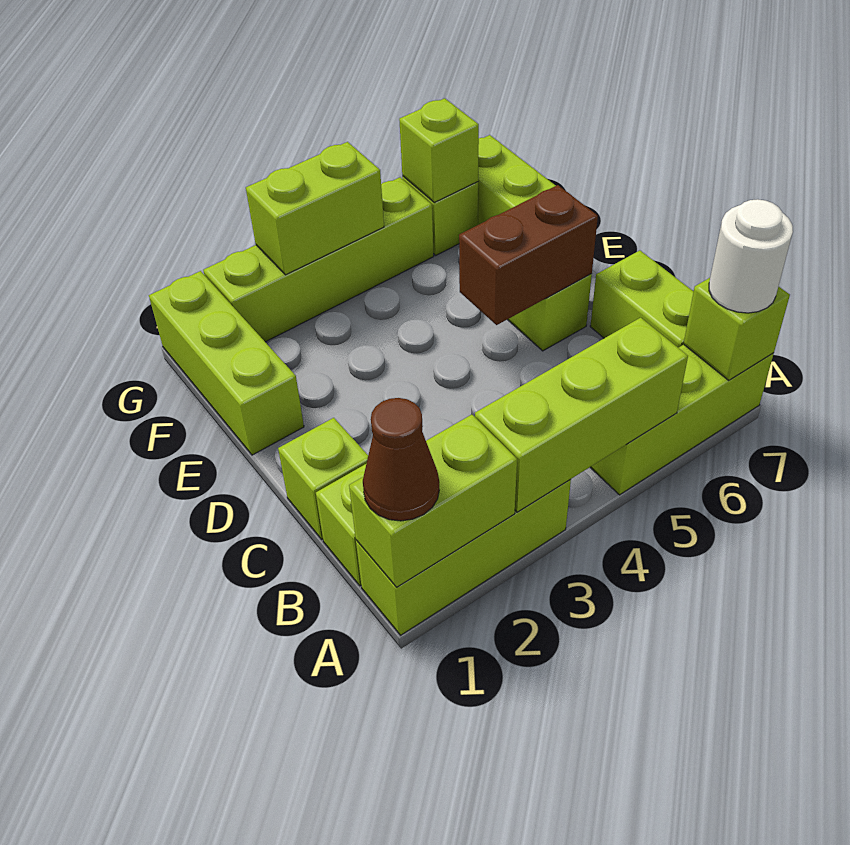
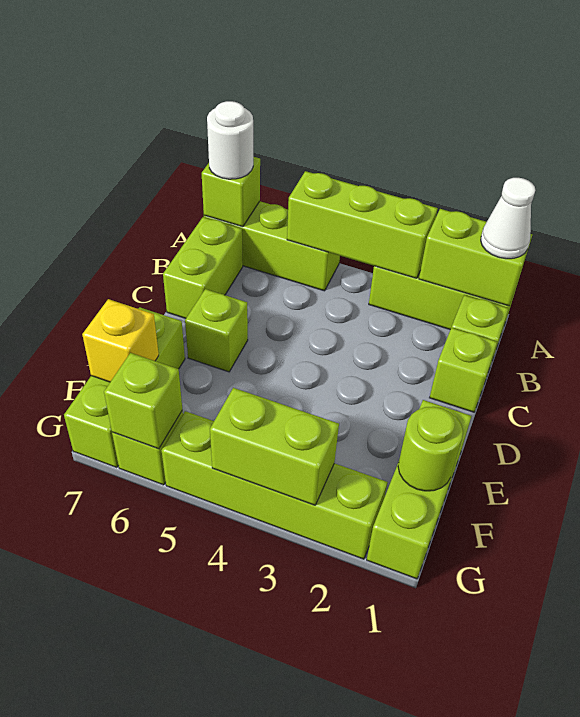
brown cone A1 level 3 -> white cone A1 level 3
brown brick D5:D6 level 2 -> none
none -> lime round brick F1 level 2
none -> yellow brick F7 level 2

